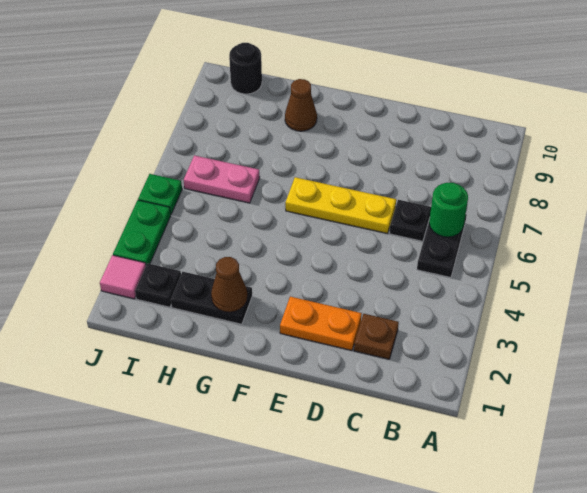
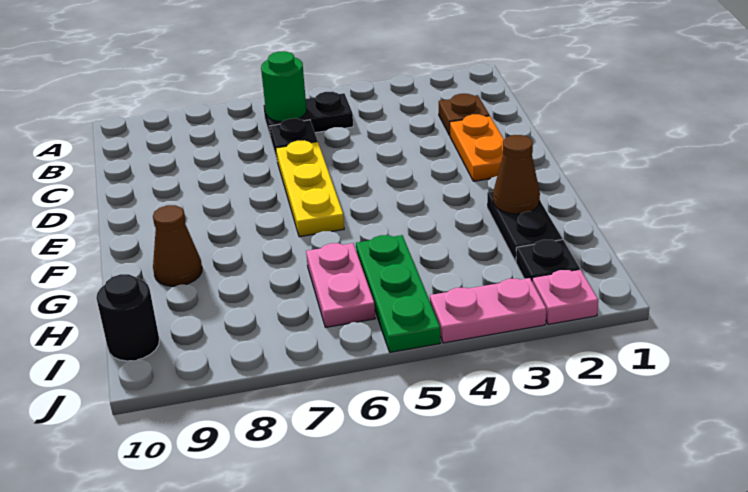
pink tile J2 level 1 -> pink plate J2 level 1
green plate J3:J4 level 1 -> pink plate J3:J4 level 1
green plate J5 level 1 -> green plate H5:J5 level 1

